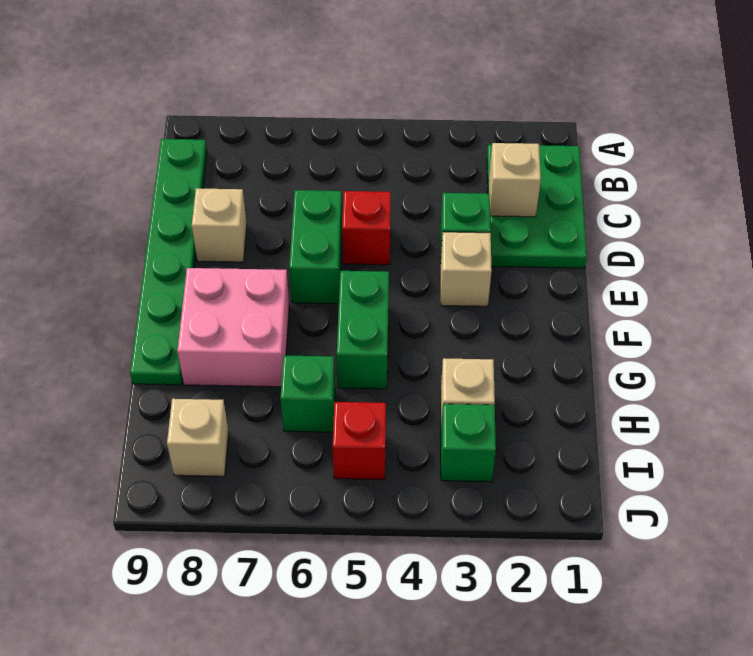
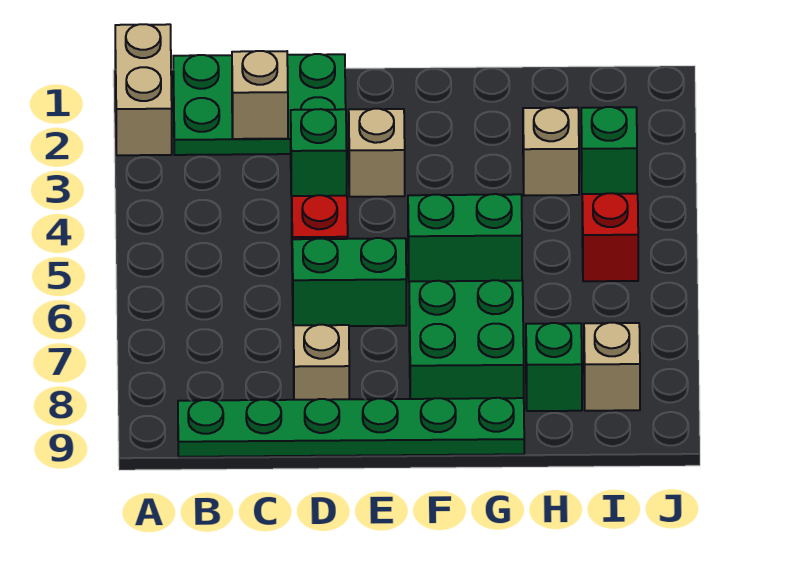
none -> tan brick A1:A2 level 1
pink brick F7:G8 level 1 -> green brick F7:G8 level 1
green brick H6 level 1 -> green brick H8 level 1

